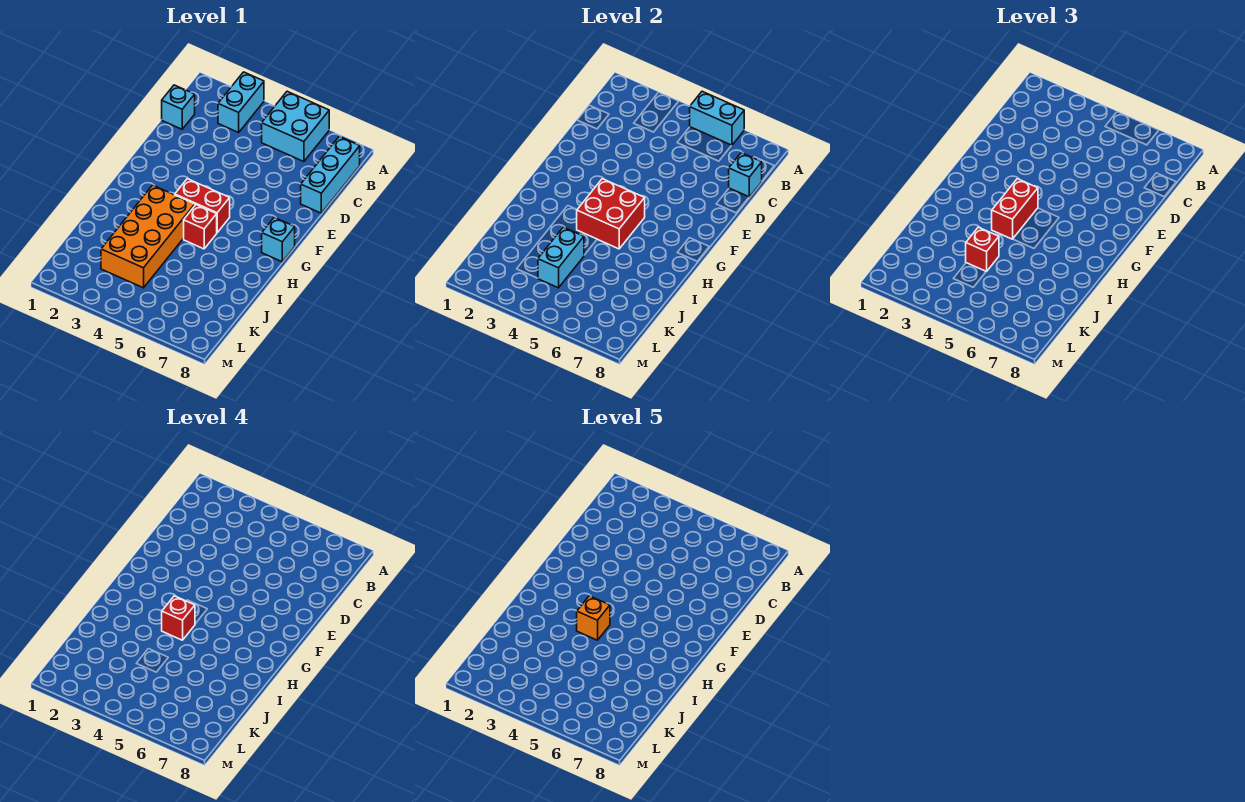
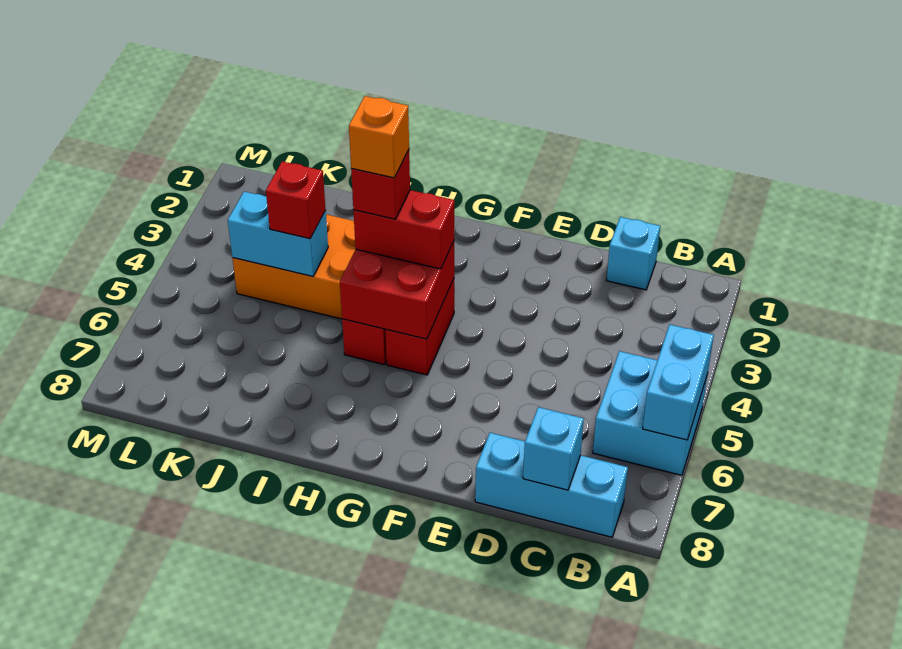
cyan brick A3:B3 level 1 -> none
cyan brick G8 level 1 -> none

